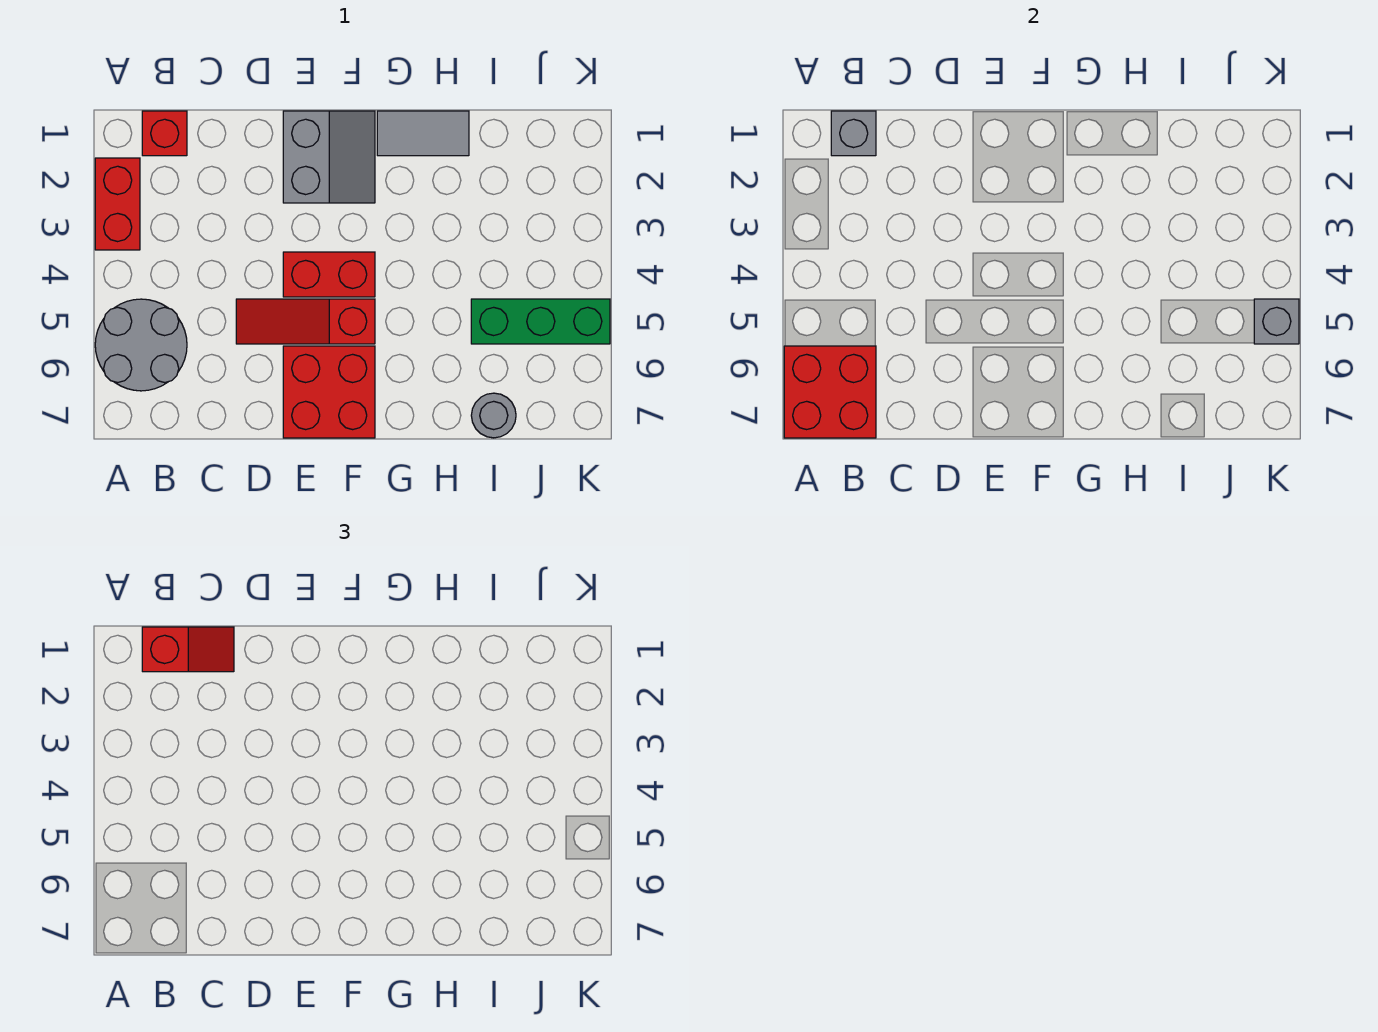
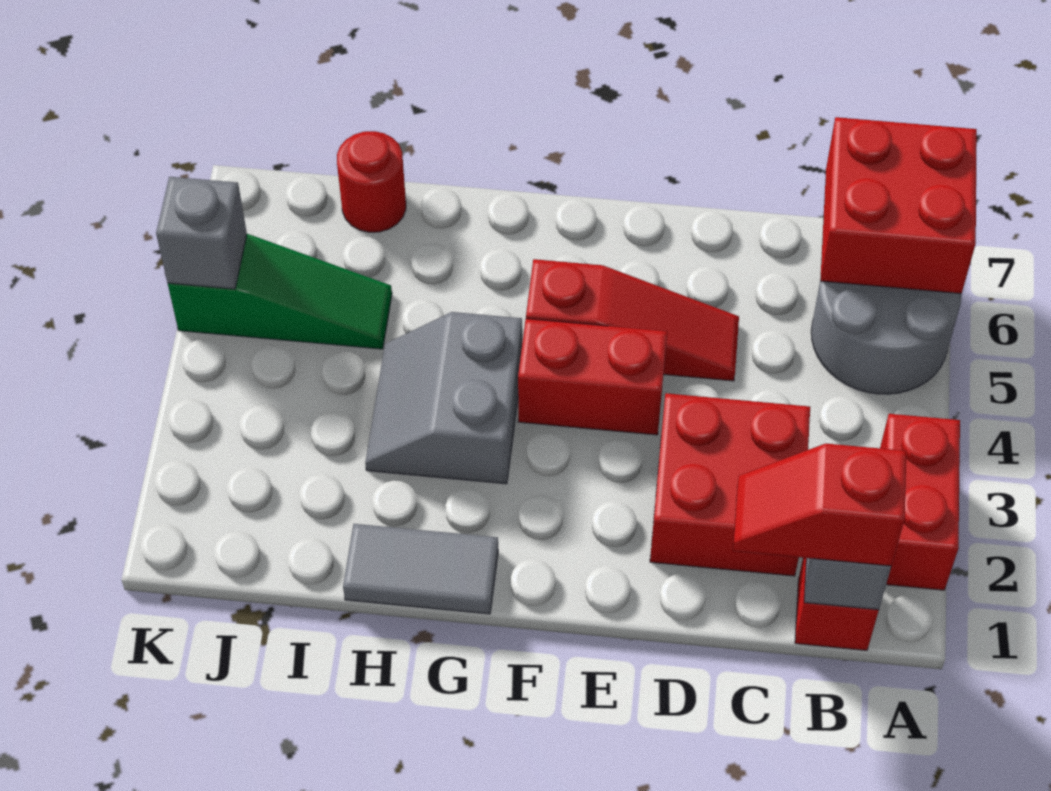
grey slope E1:F2 level 1 top E -> grey slope G3:H4 level 1 top G
red brick E6:F7 level 1 -> red brick C2:D3 level 1
green brick I5:K5 level 1 -> green slope I5:K5 level 1 top K
grey round brick I7 level 1 -> red round brick I7 level 1

